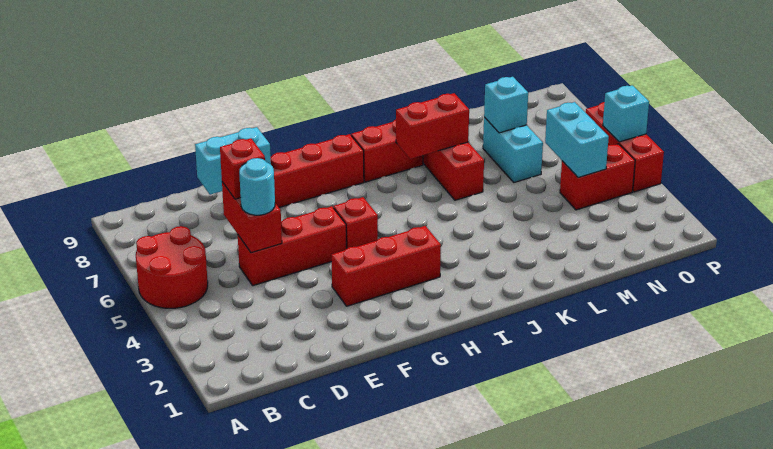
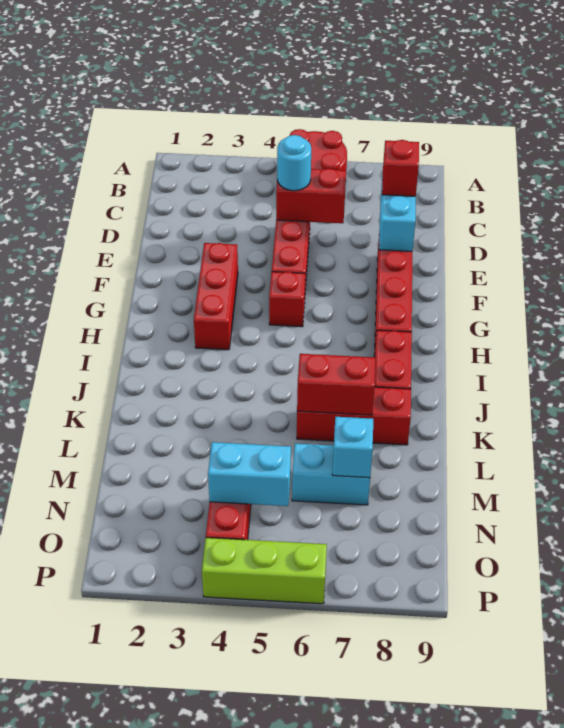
red brick D6 level 3 -> red brick D8 level 3
red brick J7:K7 level 2 -> red brick K6:K7 level 2
red brick P4:P6 level 1 -> lime brick P4:P6 level 1
cyan brick P5 level 2 -> none

